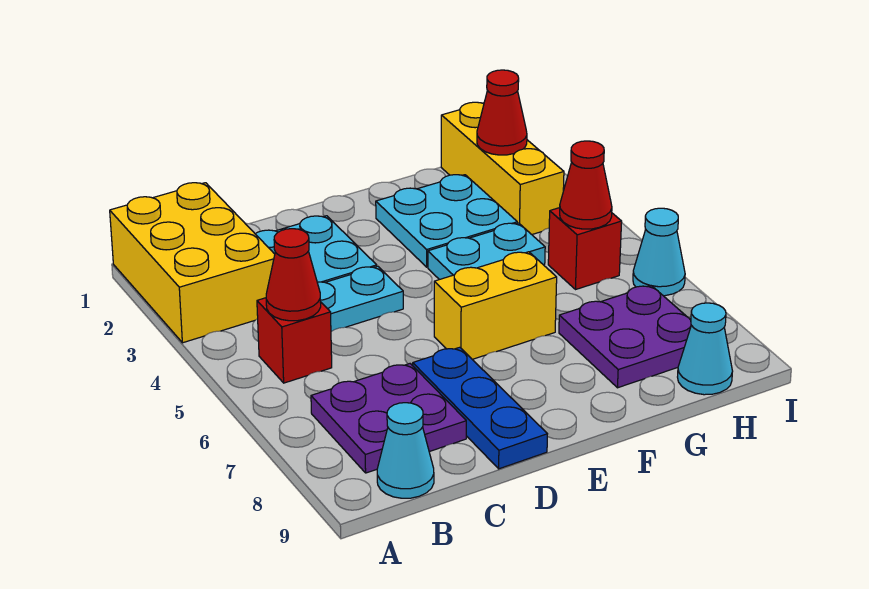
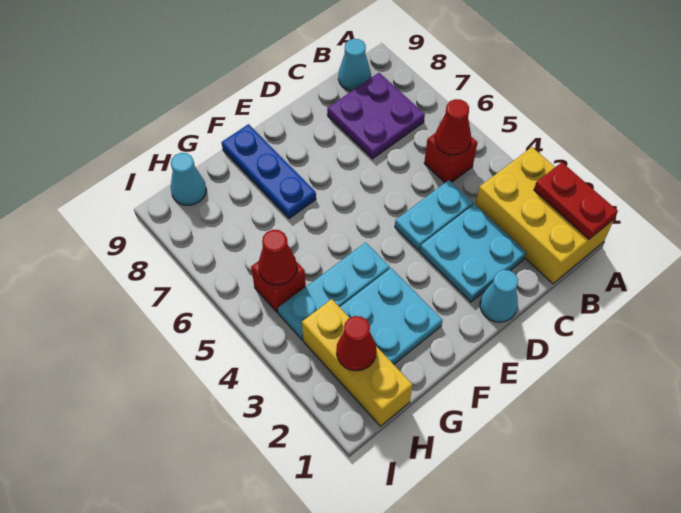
none -> red plate A1:A2 level 2
blue plate D7:D9 level 1 -> blue plate F7:F9 level 1
yellow brick E6:F6 level 1 -> none
cyan plate F4:G4 level 1 -> cyan plate F4:H4 level 1
purple plate G7:H8 level 1 -> none
cyan cone I6 level 1 -> cyan cone D1 level 1

